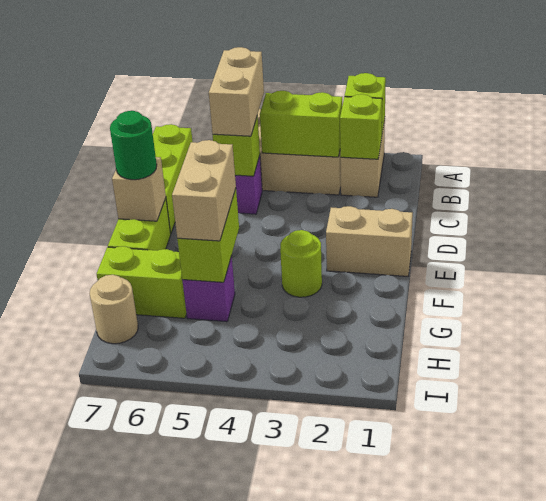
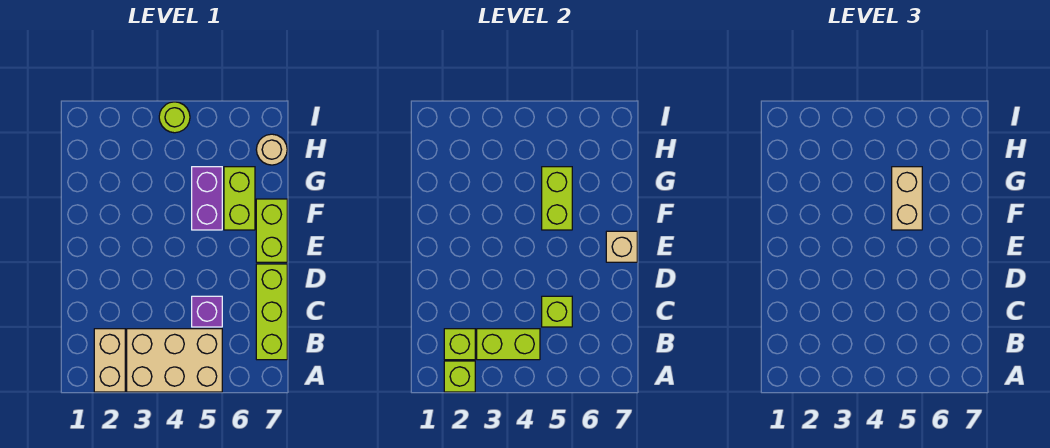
tan brick B5:C5 level 3 -> none
tan brick E1:E2 level 1 -> none
green round brick E7 level 3 -> none
lime round brick F3 level 1 -> lime round brick I4 level 1
purple brick G5 level 1 -> purple brick F5:G5 level 1
lime brick G6:G7 level 1 -> lime brick F6:G6 level 1

